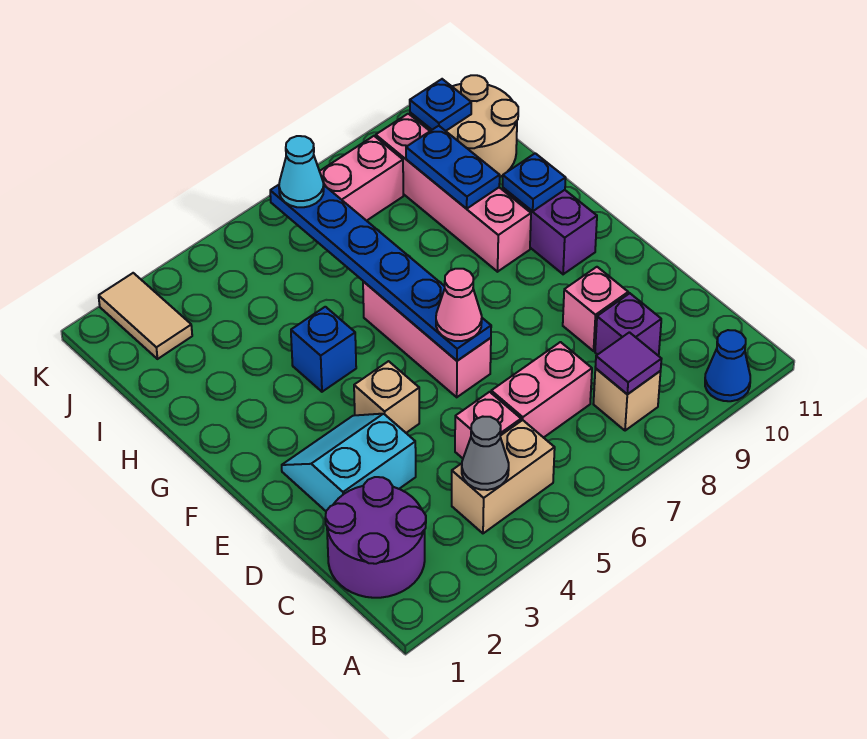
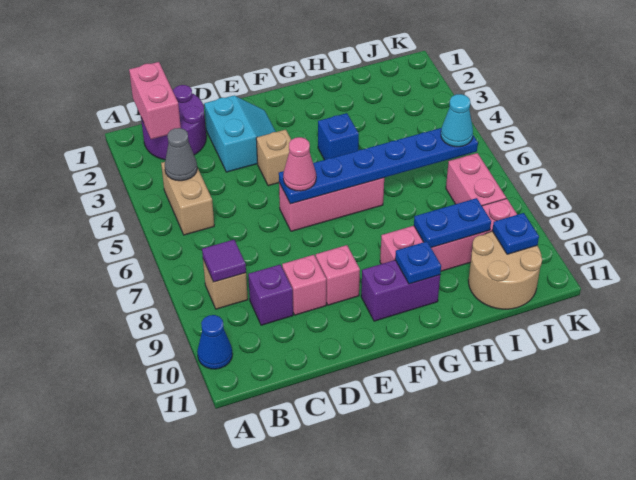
pink brick C5 level 1 -> pink brick E9 level 1
pink brick C6:C7 level 1 -> pink brick B1:B2 level 2
tan tile J2:K2 level 1 -> none

